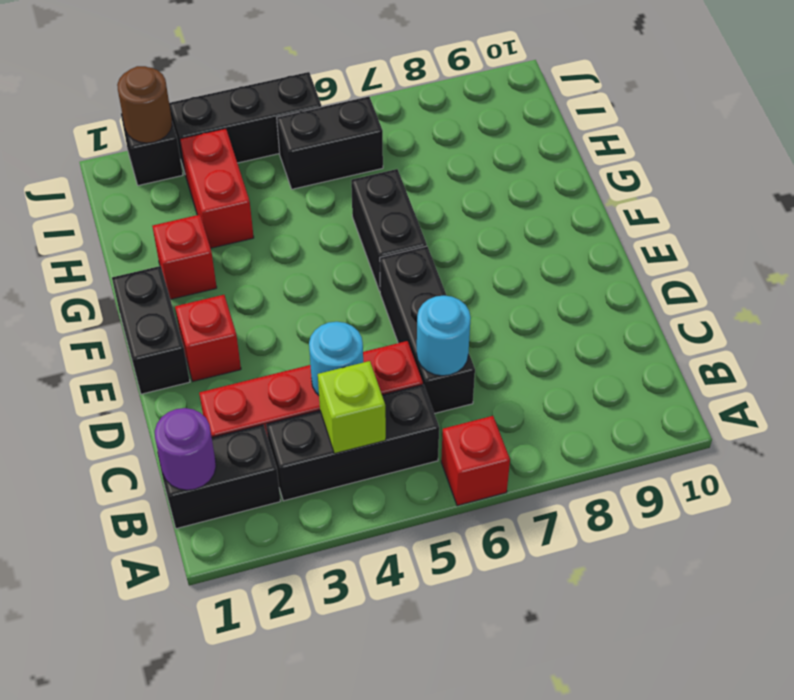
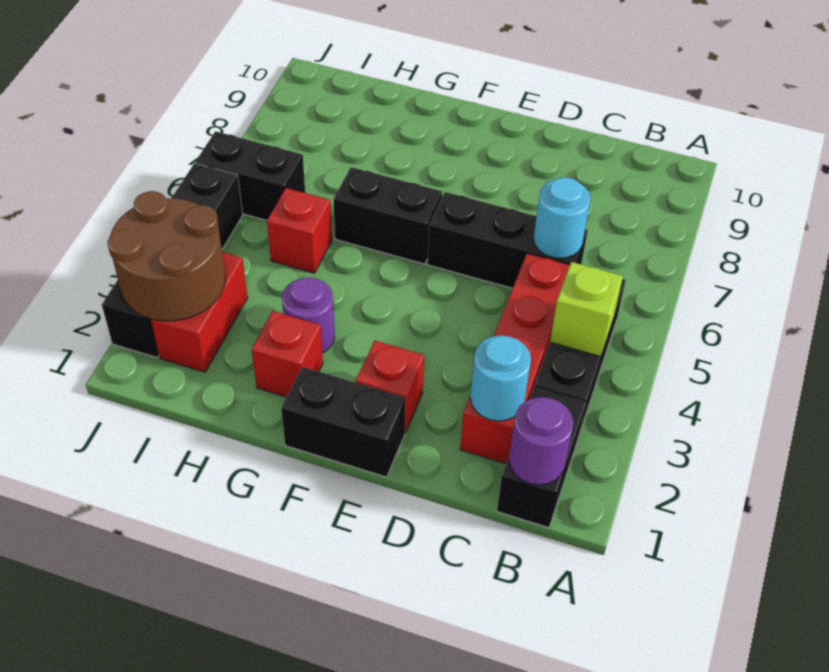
red brick A6 level 1 -> red brick H5 level 1
cyan round brick C4 level 2 -> cyan round brick C2 level 2
none -> purple round brick G3 level 1
red brick H3:I3 level 1 -> red brick I2:I3 level 1
black brick I5:I6 level 1 -> black brick I6:J6 level 1
brown round brick J2 level 2 -> brown round brick I2:J3 level 2

